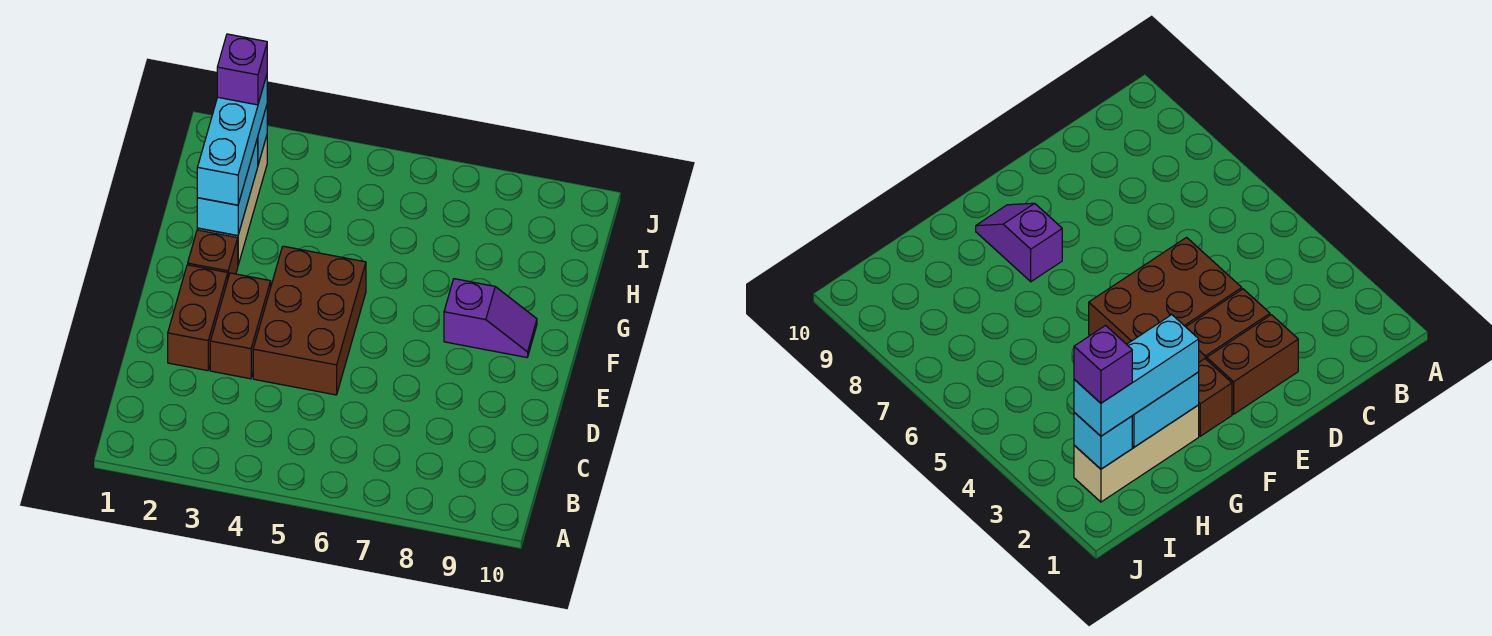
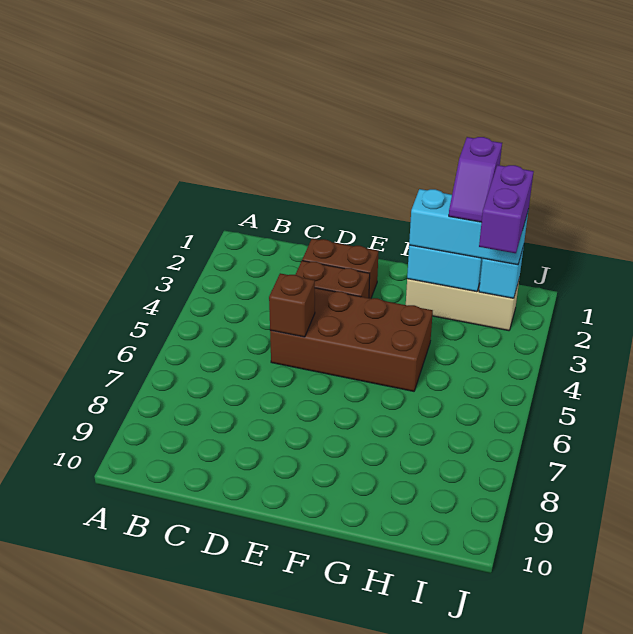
brown brick D4:F5 level 1 -> brown brick D4:G5 level 1
brown brick F2 level 1 -> brown brick D5 level 2
purple slope F8:F9 level 1 top 8 -> purple slope H1:H2 level 4 top 1
purple brick I2 level 4 -> purple brick I2:I3 level 4

